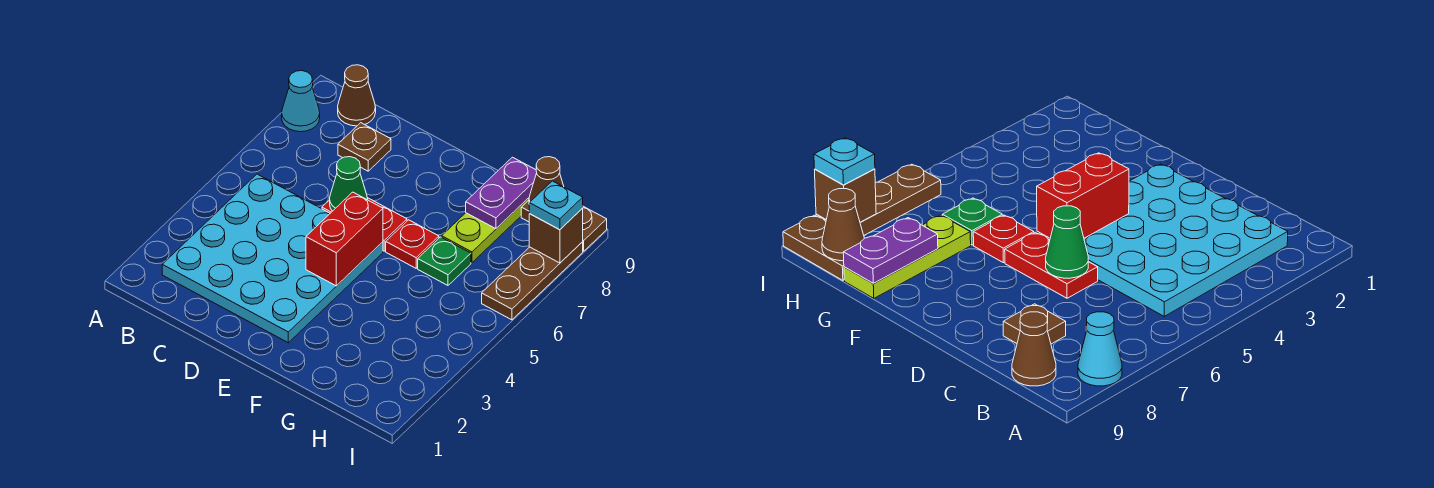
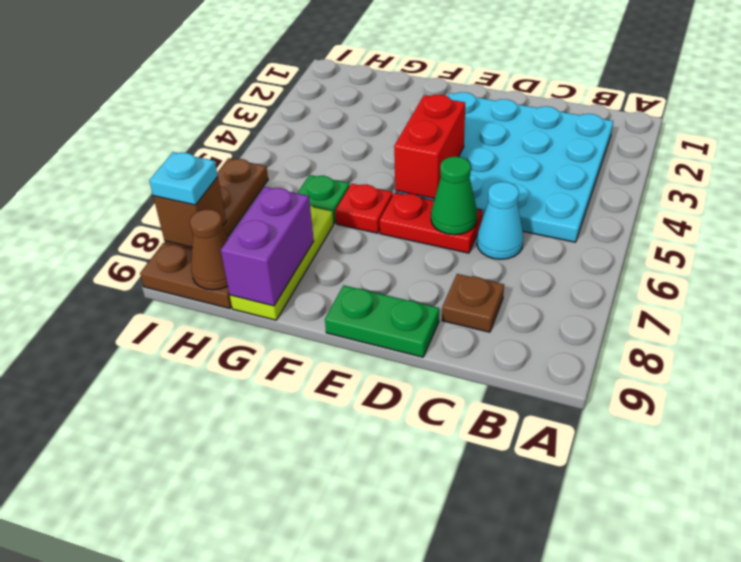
cyan cone A8 level 1 -> cyan cone C6 level 1
brown cone B9 level 1 -> none
none -> green plate D9:E9 level 1
purple plate G8:G9 level 2 -> purple brick G8:G9 level 2

